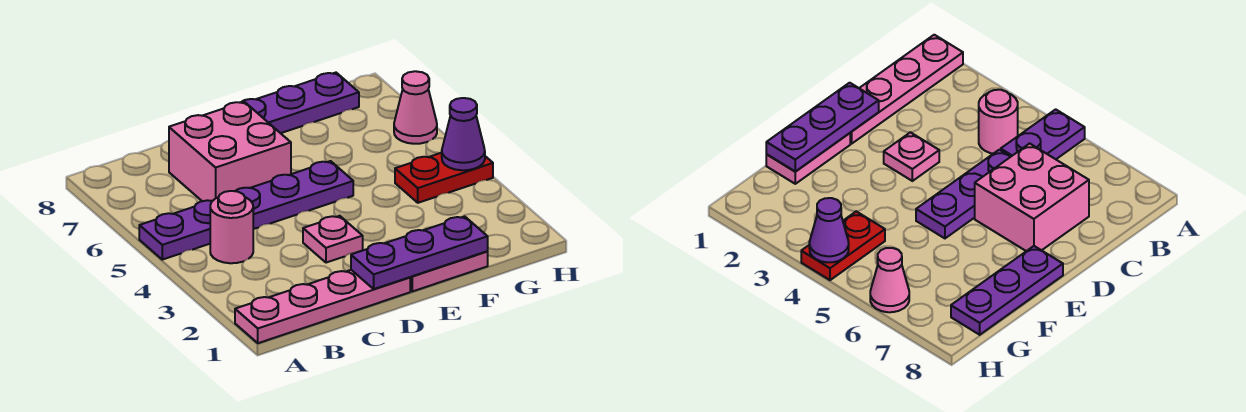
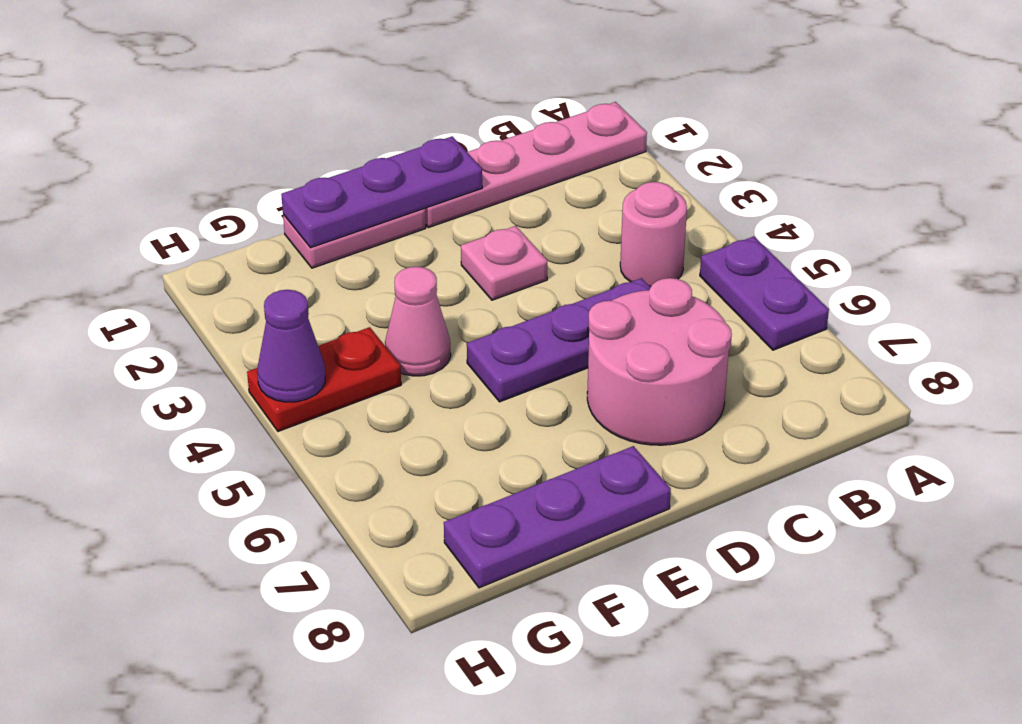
purple plate A5:B5 level 1 -> purple plate A5:A6 level 1
pink brick C6:D7 level 1 -> pink round brick C6:D7 level 1
pink cone H6 level 1 -> pink cone F4 level 1

